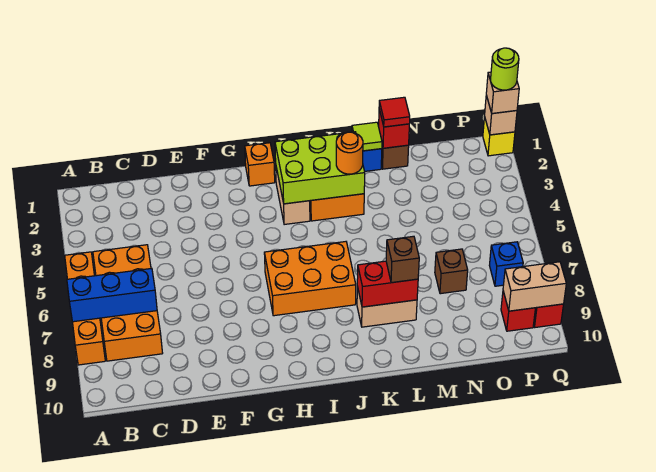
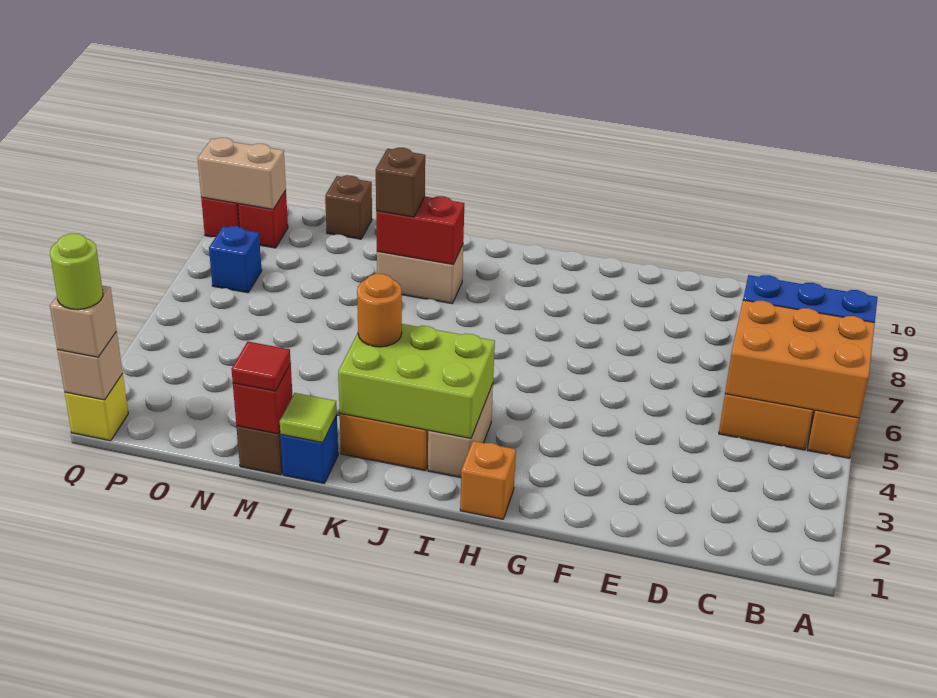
orange brick H6:J7 level 1 -> orange brick A5:C6 level 2
brown brick N7 level 1 -> brown brick N10 level 1

